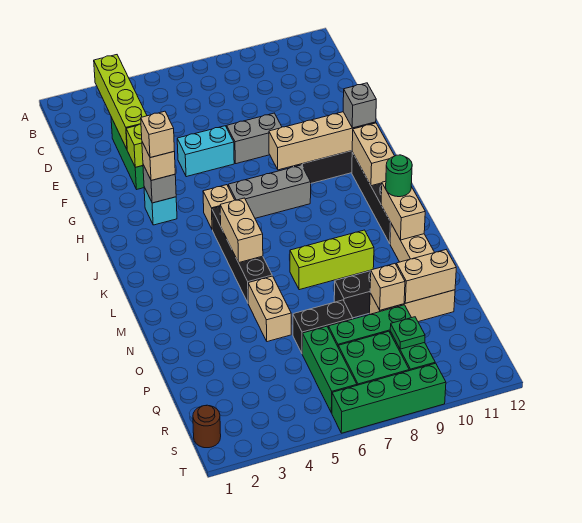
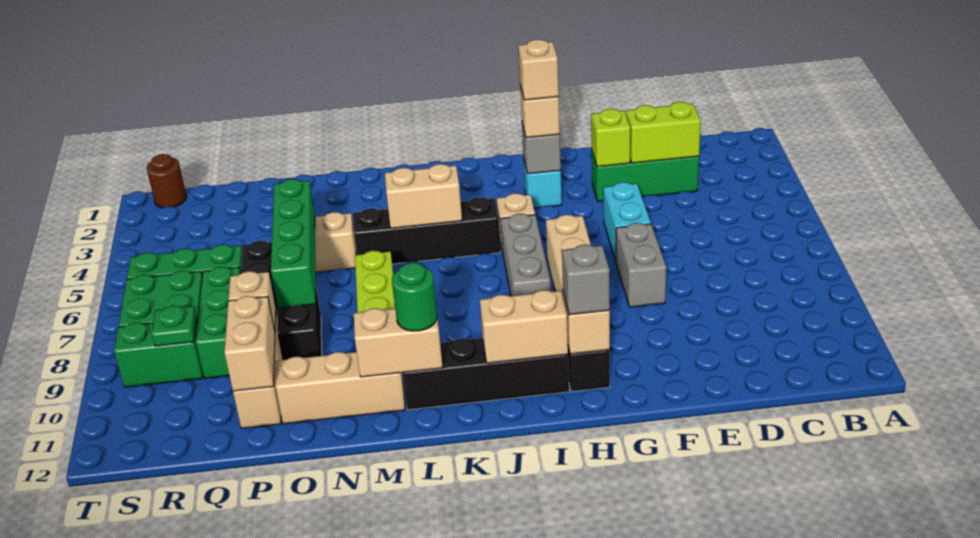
lime brick B3:E3 level 2 -> lime brick D3:E3 level 2
green brick T6:T9 level 1 -> green brick O5:O8 level 2

